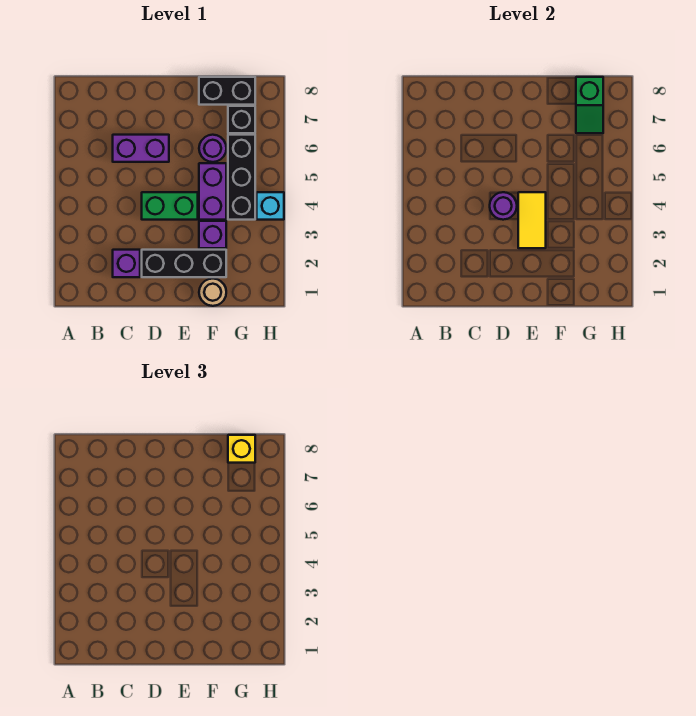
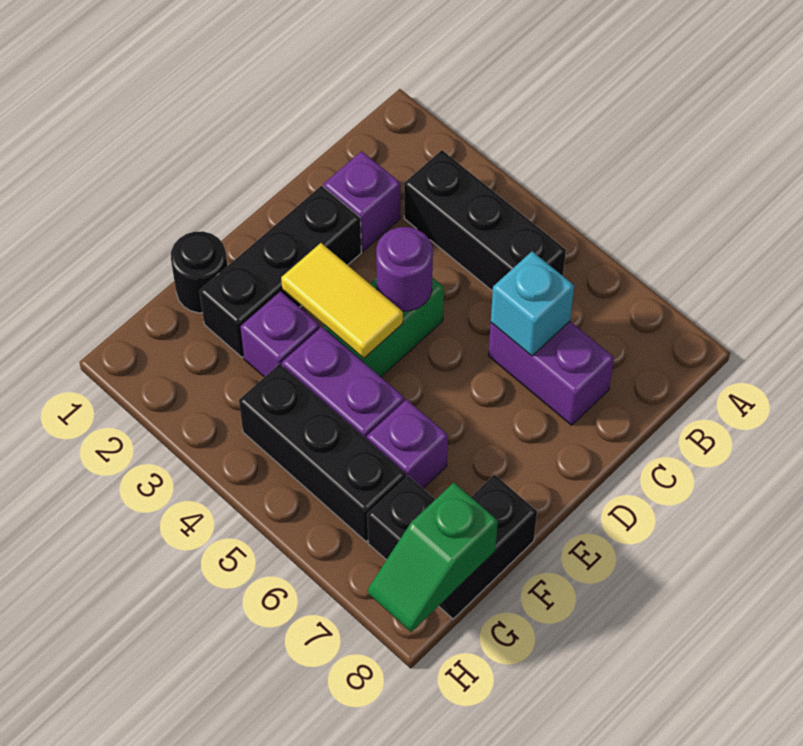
none -> black brick B3:B5 level 1
purple brick C6:D6 level 1 -> purple brick C6:C7 level 1
tan round brick F1 level 1 -> black round brick F1 level 1
purple round brick F6 level 1 -> purple brick F6 level 1
green slope G7:G8 level 2 top 8 -> green slope G8:H8 level 2 top G
yellow brick G8 level 3 -> none
cyan brick H4 level 1 -> cyan brick C6 level 2

